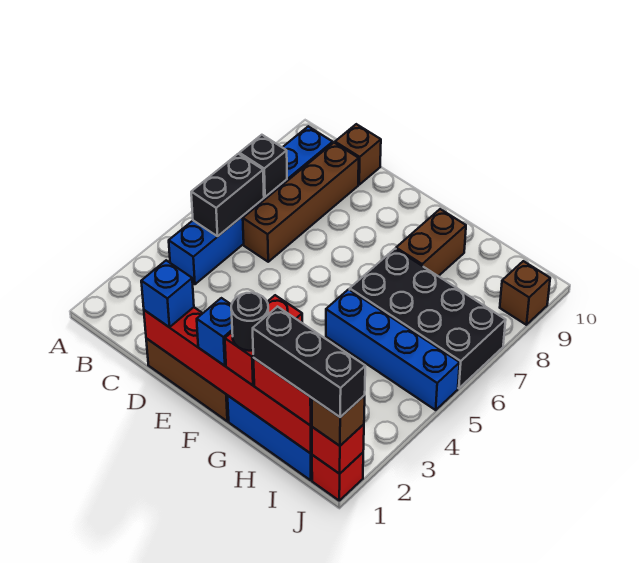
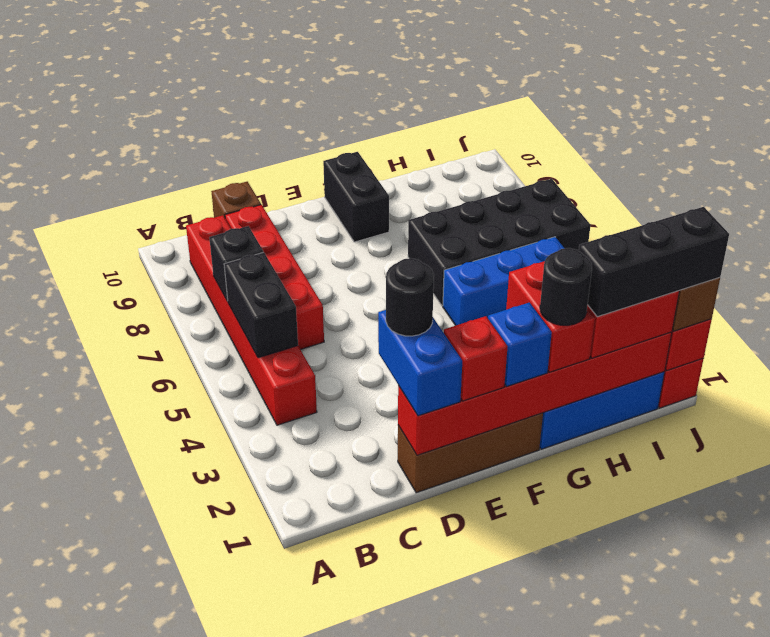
blue brick B4:B9 level 1 -> red brick B4:B9 level 1
brown brick C6:C9 level 1 -> red brick C6:C9 level 1
blue brick D1 level 3 -> blue brick D1:D2 level 3
none -> black round brick D2 level 4
none -> red brick E1 level 3
none -> black brick F9:F10 level 1
blue brick G5:J5 level 1 -> blue brick G5:I5 level 1
brown brick G8:G9 level 1 -> none
brown brick J9 level 1 -> none

